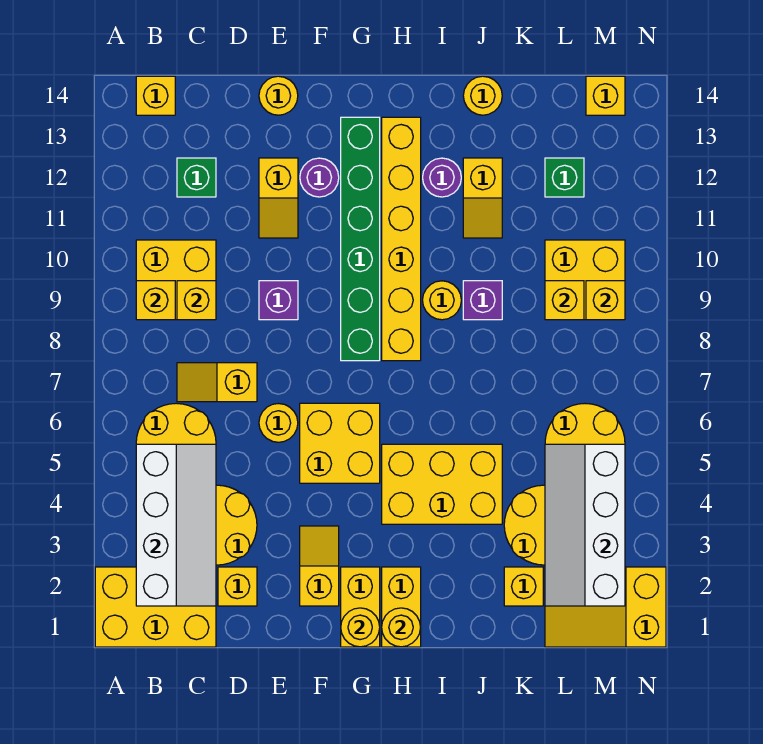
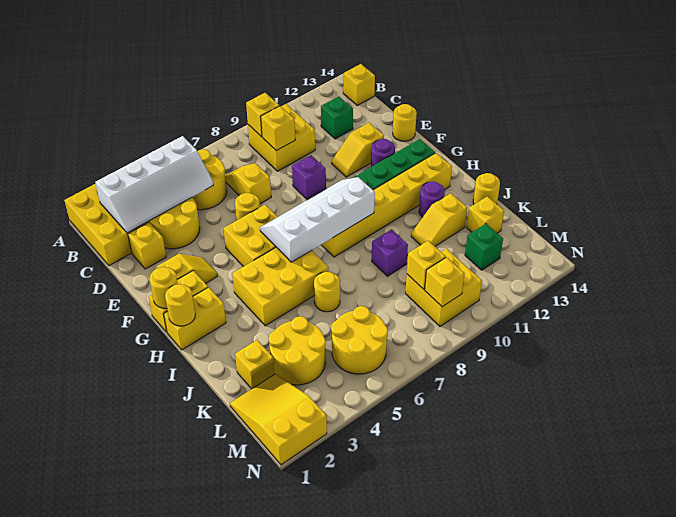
yellow brick H4:J5 level 1 -> yellow brick H4:I6 level 1
yellow round brick I9 level 1 -> yellow round brick J6 level 1
white slope L2:M5 level 2 top M -> white slope G6:H9 level 2 top H
yellow brick M14 level 1 -> yellow brick K13 level 1

